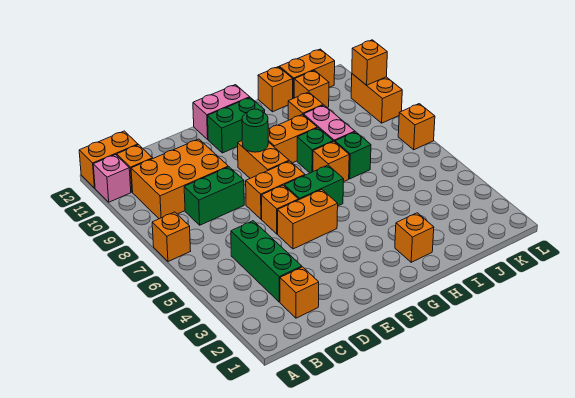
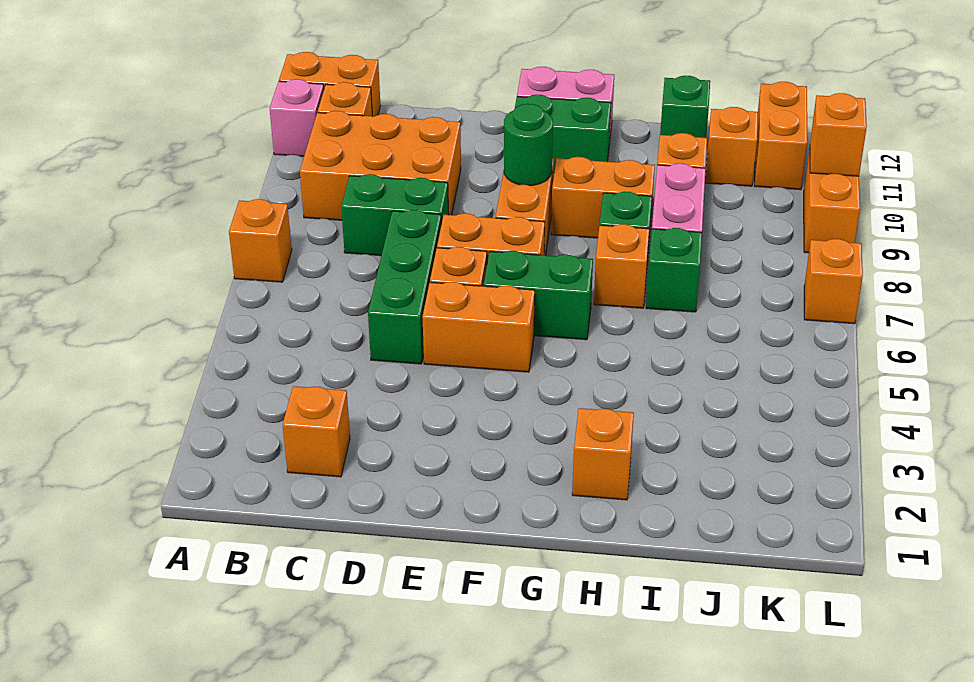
green brick C3:C5 level 1 -> green brick D5:D7 level 1
orange brick I12 level 1 -> green brick I12 level 1
orange brick J12:K12 level 1 -> orange brick K11:K12 level 1

